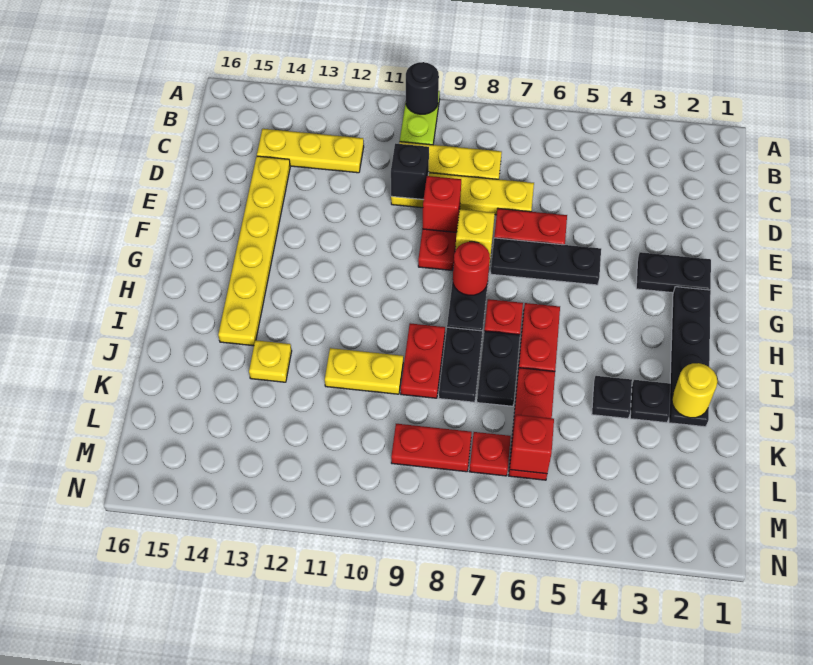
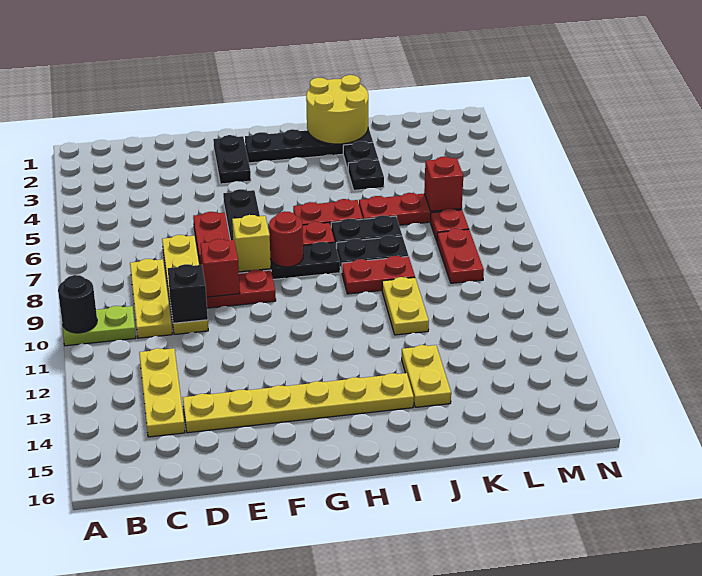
yellow round brick J2 level 2 -> yellow round brick I1:J2 level 2
yellow plate J13 level 1 -> yellow plate J13:J14 level 1

